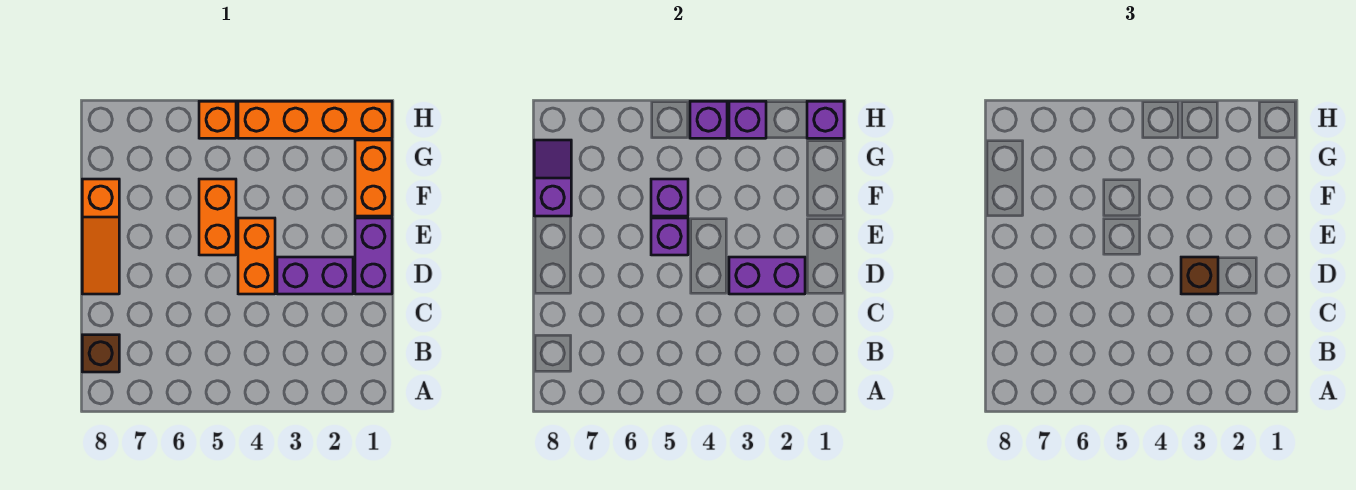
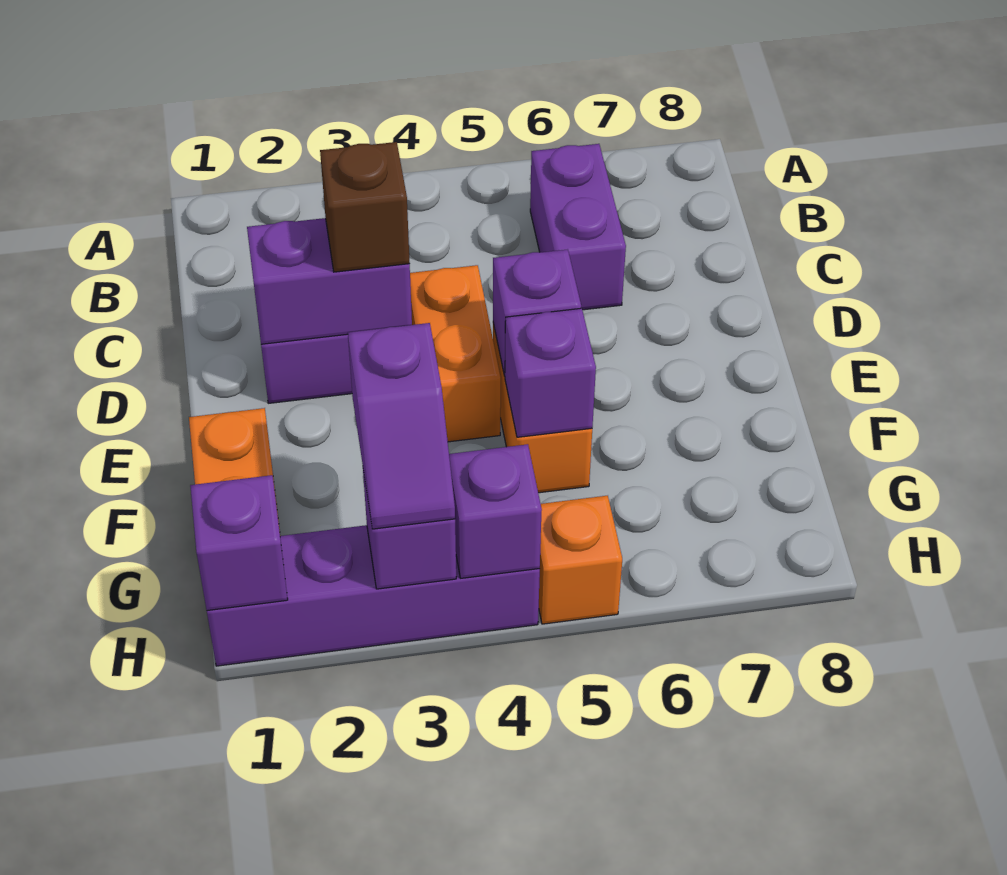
brown brick B8 level 1 -> none
purple brick D1:E1 level 1 -> purple brick B6:C6 level 1
orange slope D8:F8 level 1 top F -> none
purple slope F8:G8 level 2 top F -> purple slope G3:H3 level 3 top G
orange brick H1:H4 level 1 -> purple brick H1:H4 level 1

